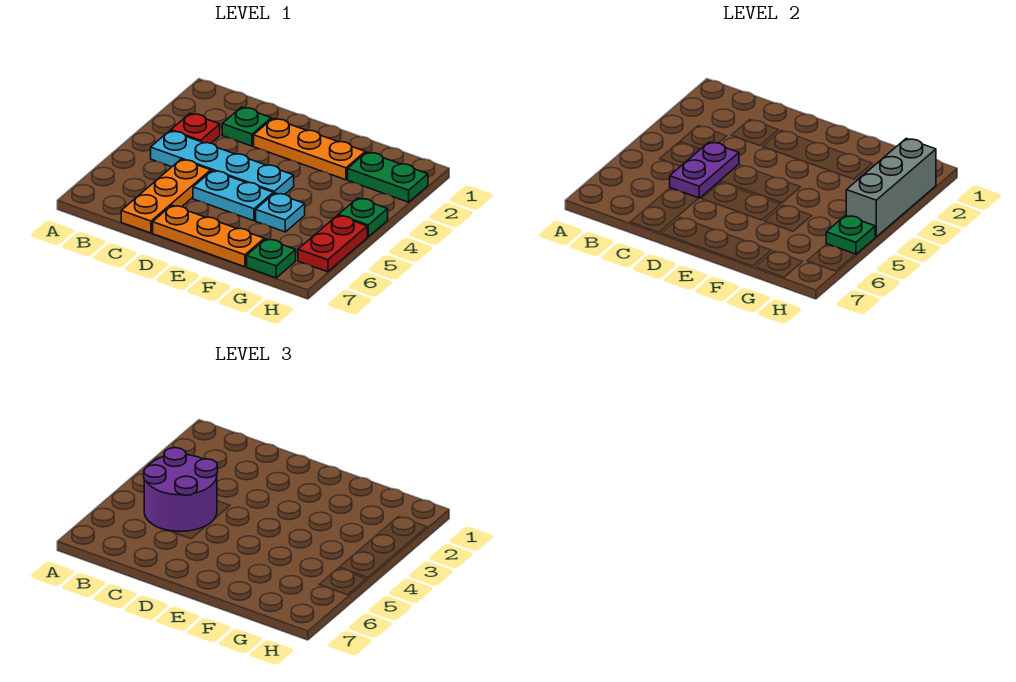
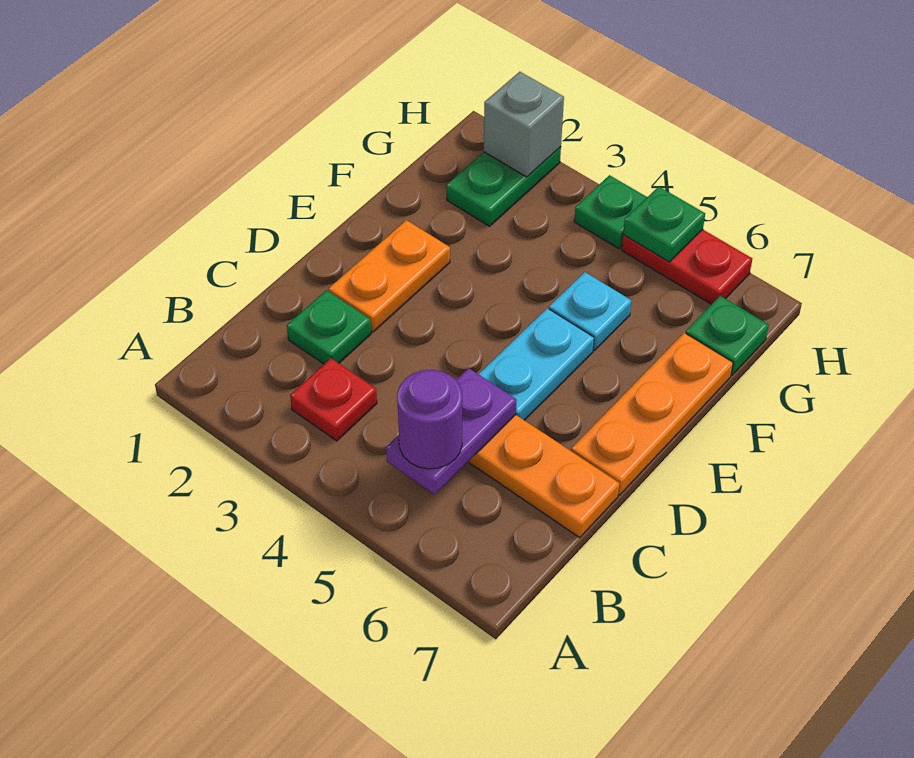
cyan plate B4:E4 level 1 -> none
purple round brick B4:C5 level 3 -> purple round brick B5 level 3
purple plate C4:C5 level 2 -> purple plate B5:C5 level 2
orange plate D2:F2 level 1 -> orange plate D2:E2 level 1
grey brick H2:H4 level 2 -> grey brick H2 level 2

